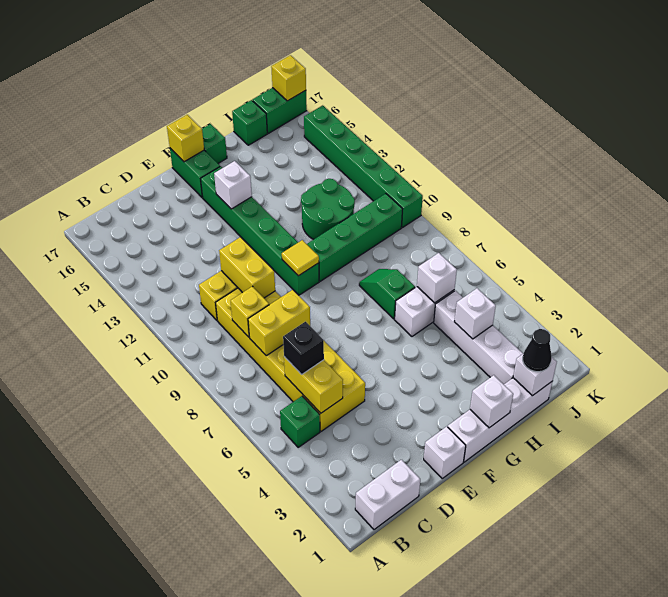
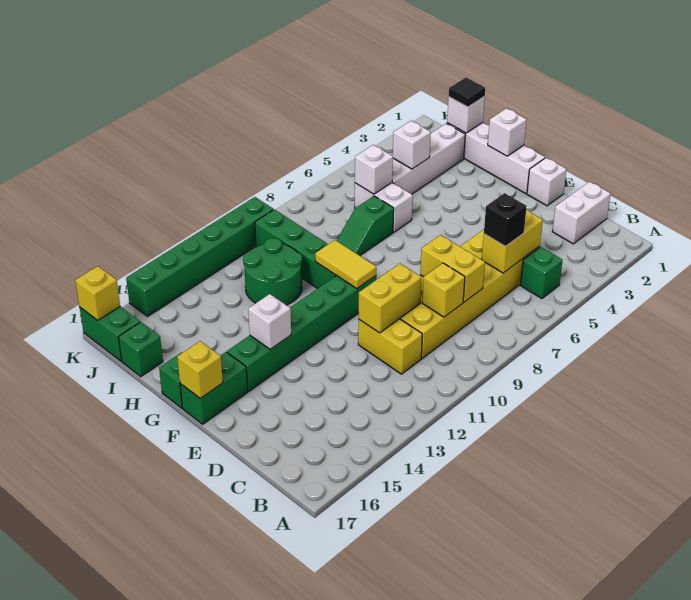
white brick B1:C1 level 1 -> white brick C1:C2 level 1
yellow tile F10 level 2 -> yellow tile F10:G10 level 2
black cone I1 level 3 -> black tile I1 level 3

